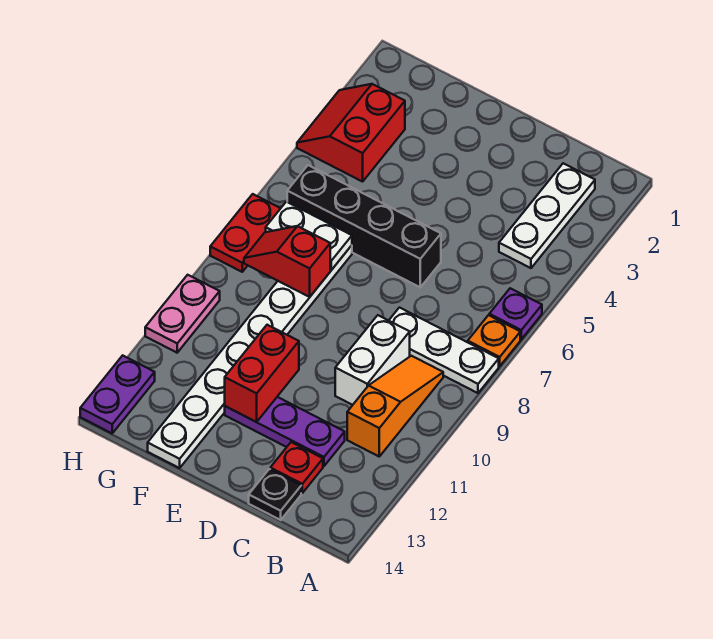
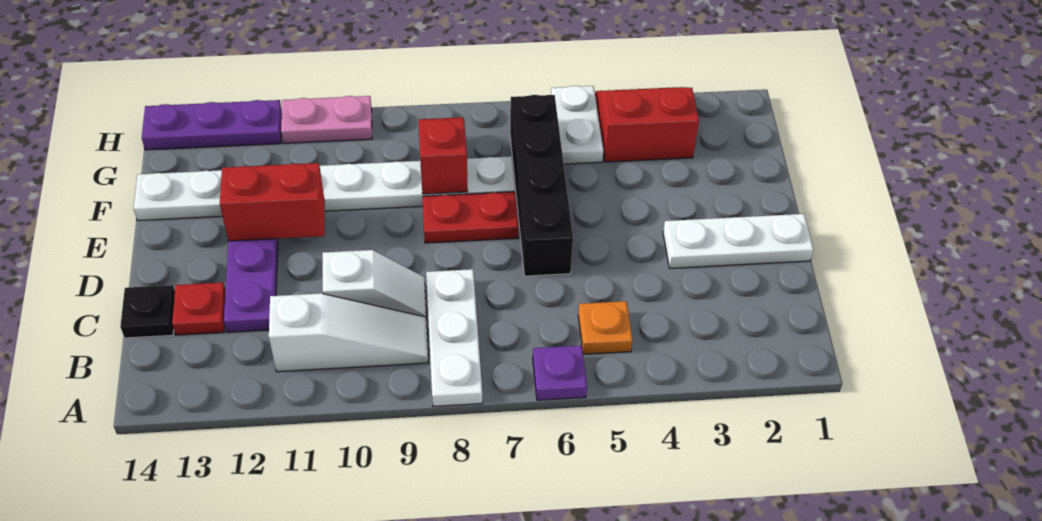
orange plate A7 level 1 -> orange plate B5 level 1
white plate B2:B4 level 1 -> white plate D1:D3 level 1
orange slope B9:B11 level 1 top 11 -> white slope B9:B11 level 1 top 11
white brick C9:C10 level 1 -> white slope C9:C10 level 1 top 10
white plate F7:G7 level 2 -> white plate G5:H5 level 1
red plate H7:H8 level 1 -> red plate E7:E8 level 1
purple plate H13:H14 level 1 -> purple plate H12:H14 level 1

